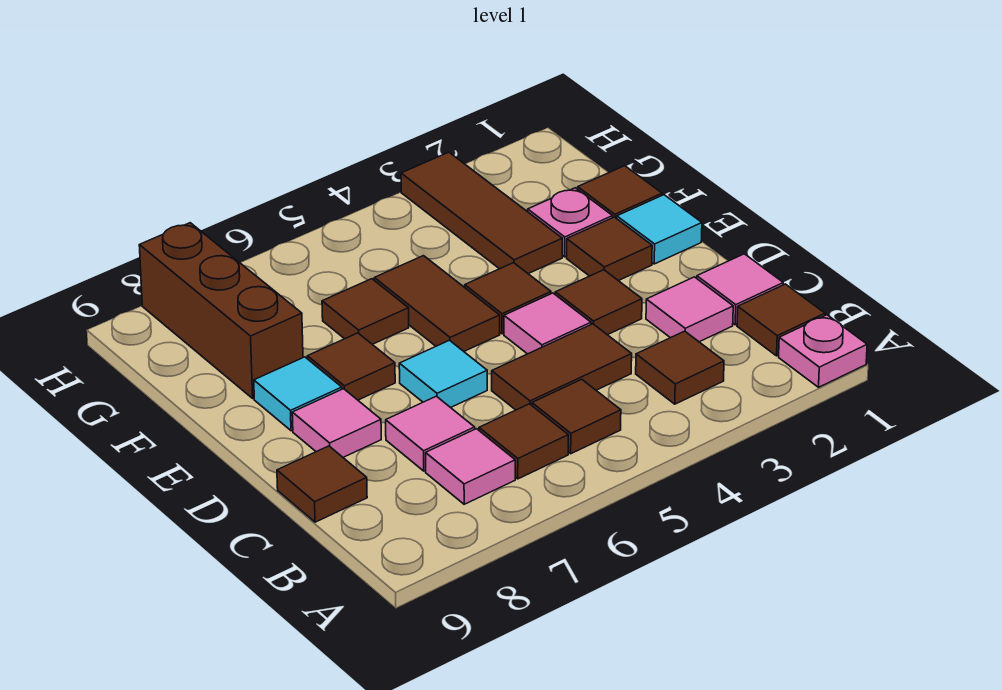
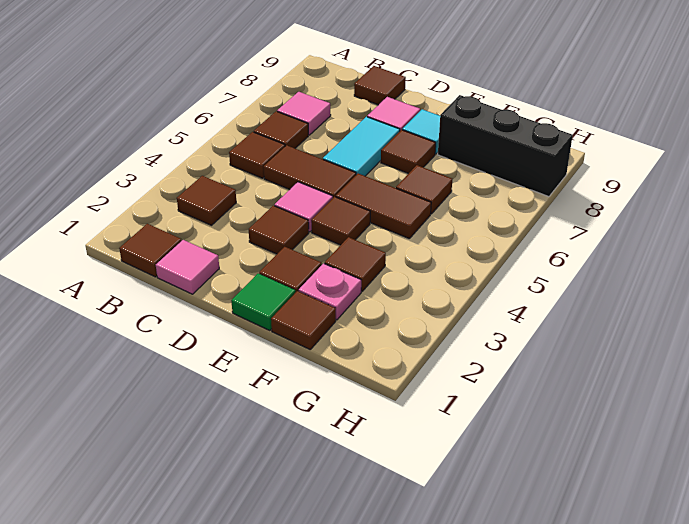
pink plate A1 level 1 -> none
pink tile C2 level 1 -> none
brown tile C4:C5 level 1 -> brown tile C5:D5 level 1
pink tile C7 level 1 -> none
cyan tile D6 level 1 -> cyan tile D6:D7 level 1
cyan tile E1 level 1 -> green tile E1 level 1
brown tile F3:H3 level 1 -> brown tile F3 level 1
brown brick F8:H8 level 1 -> black brick F8:H8 level 1

